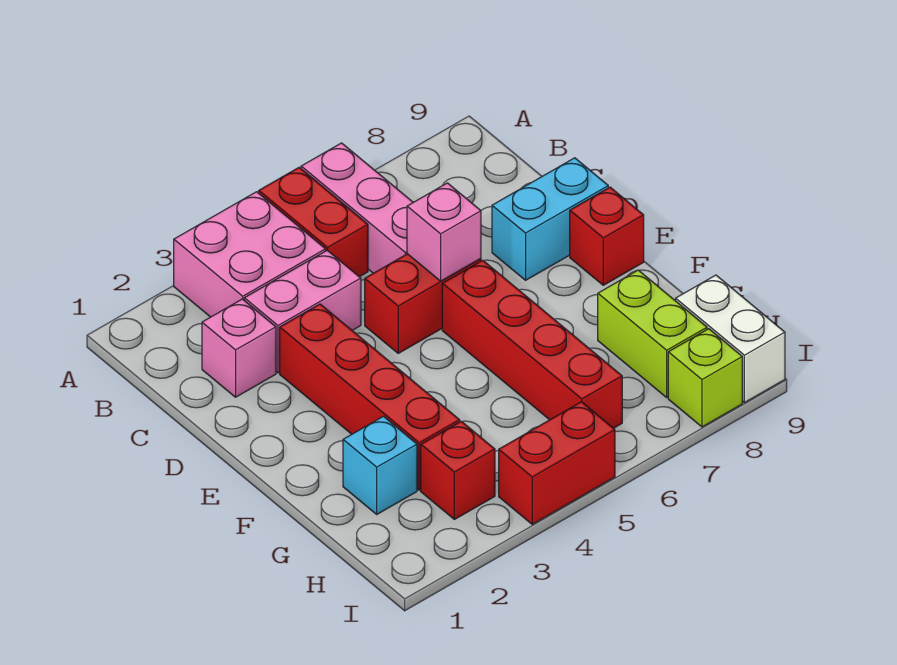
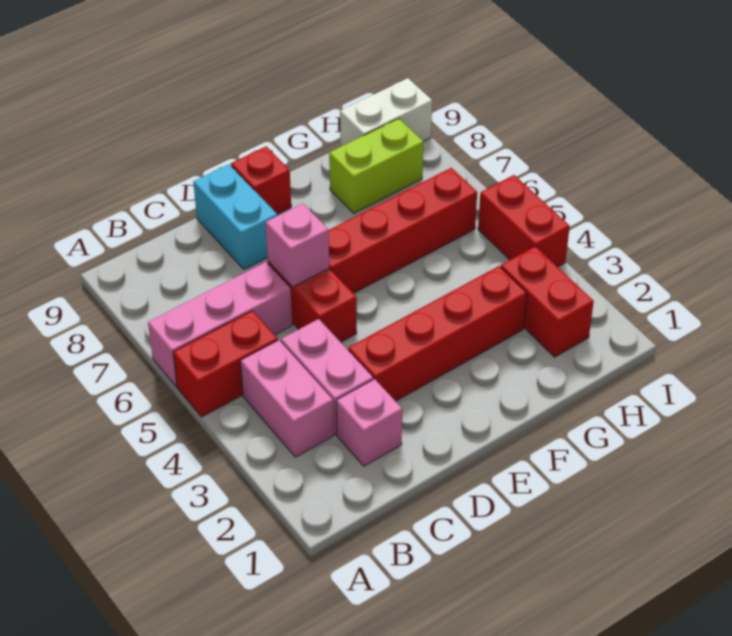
pink brick A3:B4 level 1 -> pink brick B3:B4 level 1
cyan brick G2 level 1 -> none
red brick H3 level 1 -> red brick H2:H3 level 1
lime brick I8 level 1 -> none

